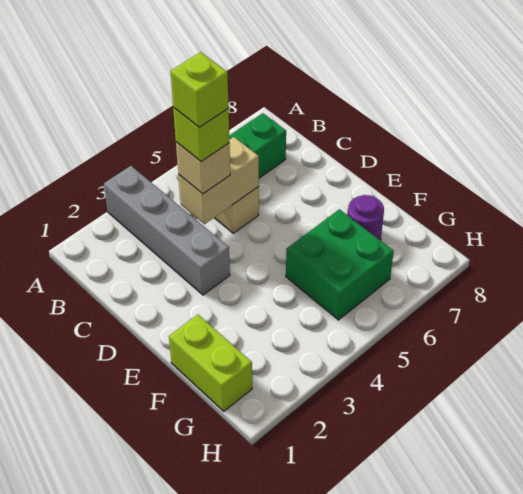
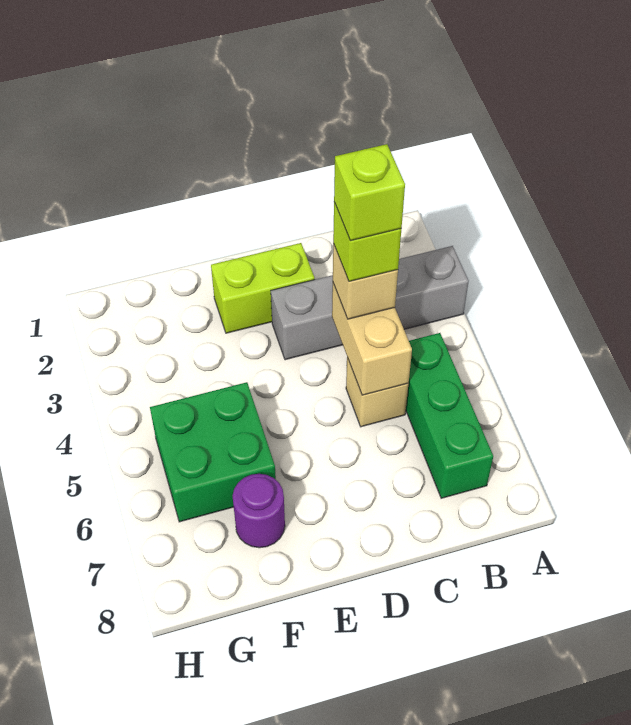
lime brick F1:G1 level 1 -> lime brick D2:E2 level 1

